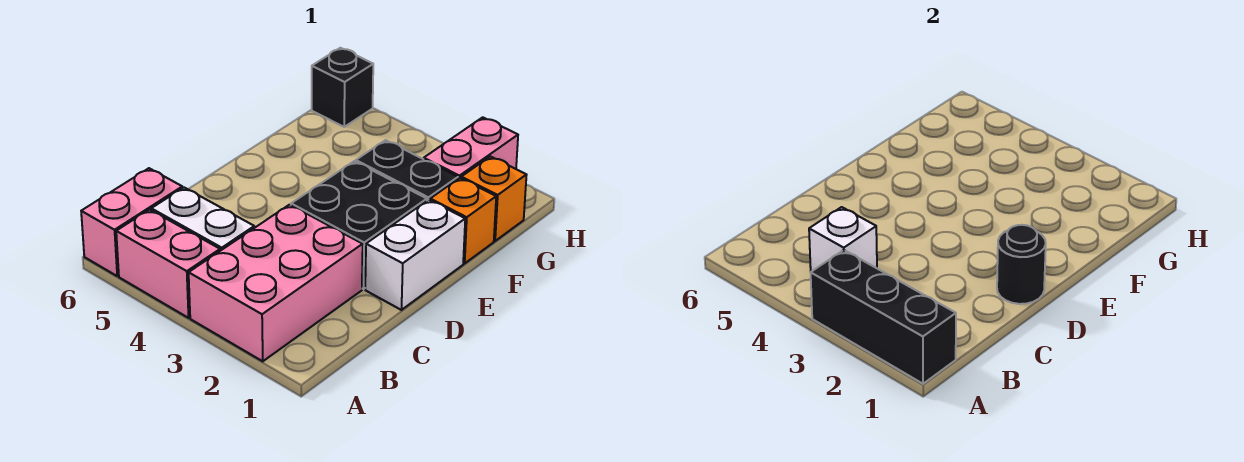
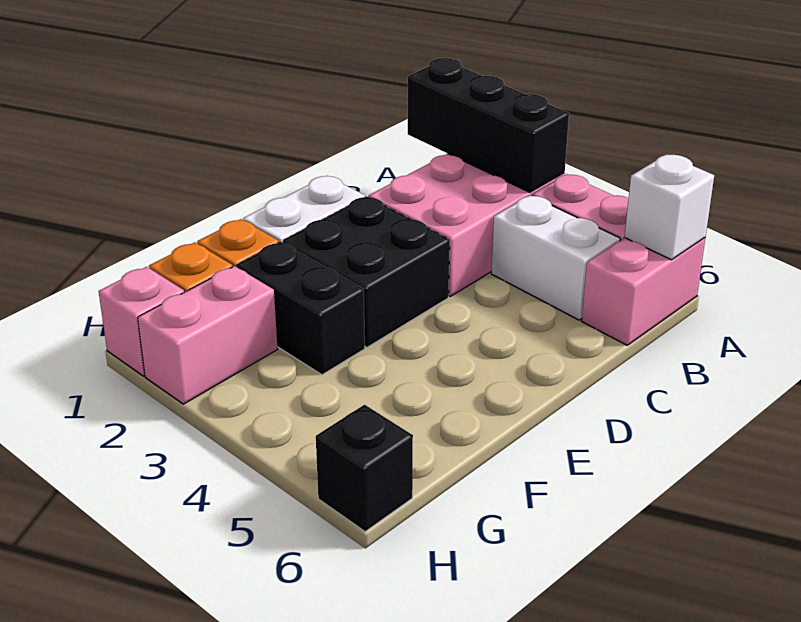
white brick B4 level 2 -> white brick A6 level 2
black round brick D1 level 2 -> none
none -> pink brick H1 level 1

